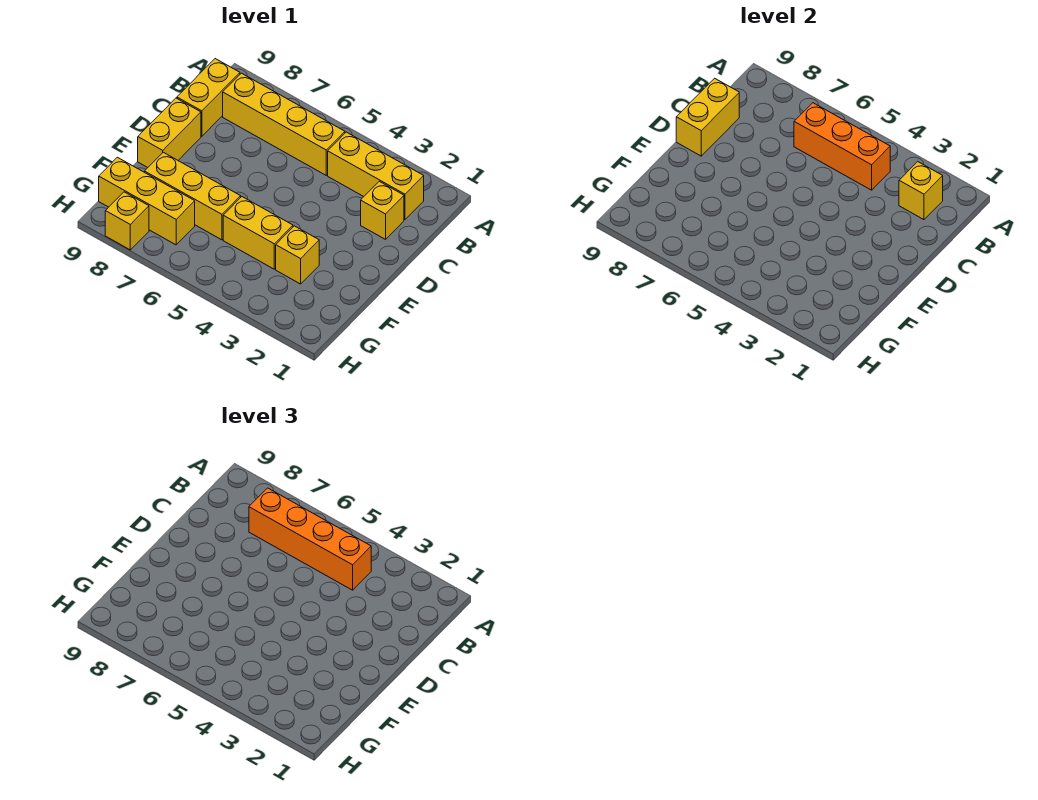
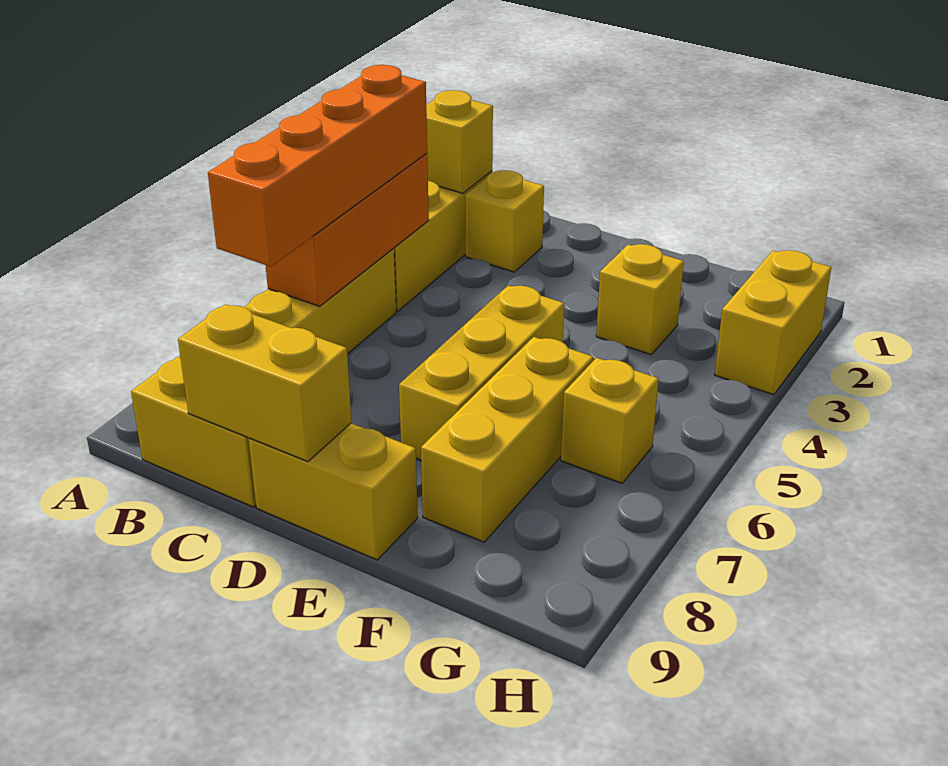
yellow brick F4:F5 level 1 -> yellow brick H2:H3 level 1
yellow brick G7:G9 level 1 -> yellow brick E5:E7 level 1
yellow brick H8 level 1 -> yellow brick G6 level 1

